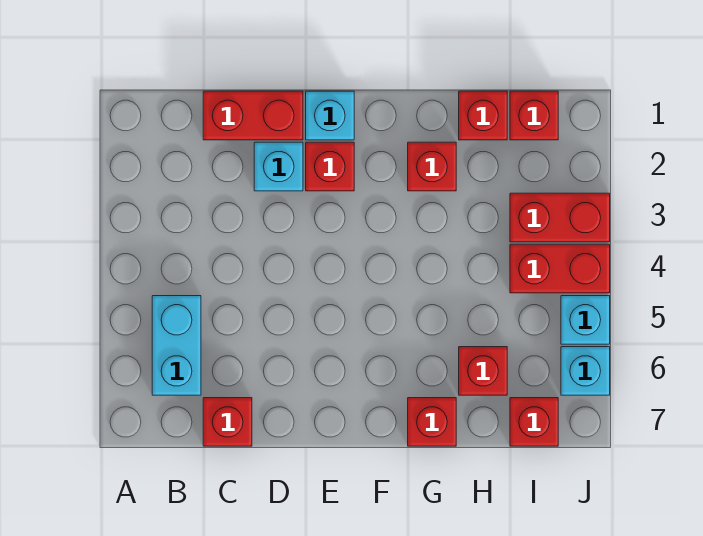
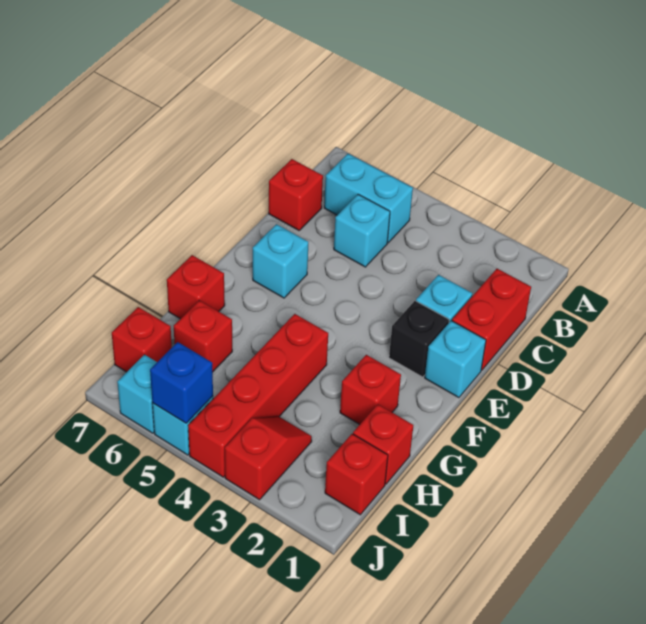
none -> cyan brick C5 level 1
red brick E2 level 1 -> black brick E2 level 1
none -> cyan brick E6 level 1
red brick I3:J3 level 1 -> red slope I3:J3 level 1 top J
red brick I4:J4 level 1 -> red brick G4:J4 level 1
none -> blue brick J5 level 2

